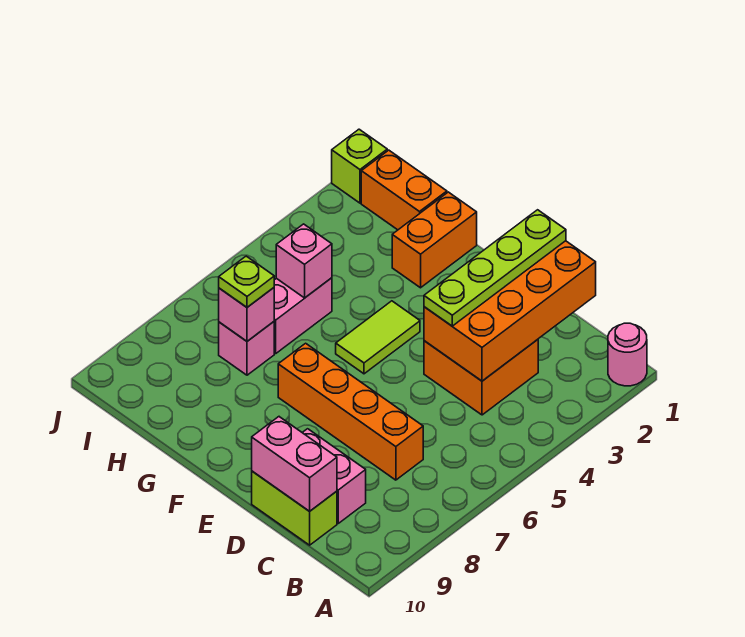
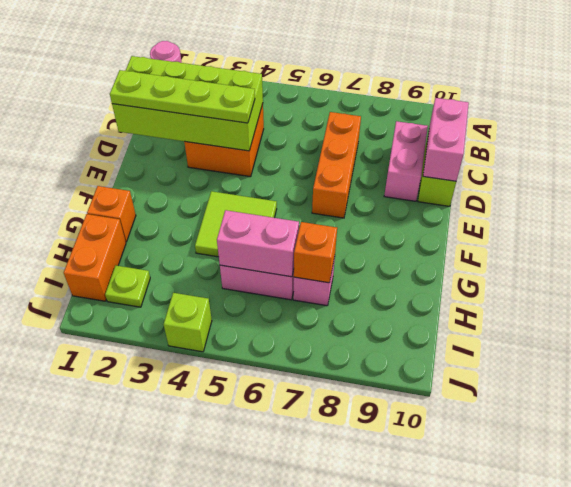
orange brick C1:D4 level 2 -> lime brick C1:D4 level 2
orange brick C7:F7 level 1 -> orange brick C7:E7 level 1
lime tile F4:F5 level 1 -> lime tile F4:G5 level 1
orange brick G1:G2 level 1 -> orange brick G1 level 1
pink brick H5 level 2 -> pink brick H5:H6 level 2
pink brick H7 level 2 -> orange brick H7 level 2
lime plate H7 level 3 -> lime plate I2 level 1
lime brick J1 level 1 -> lime brick J4 level 1

